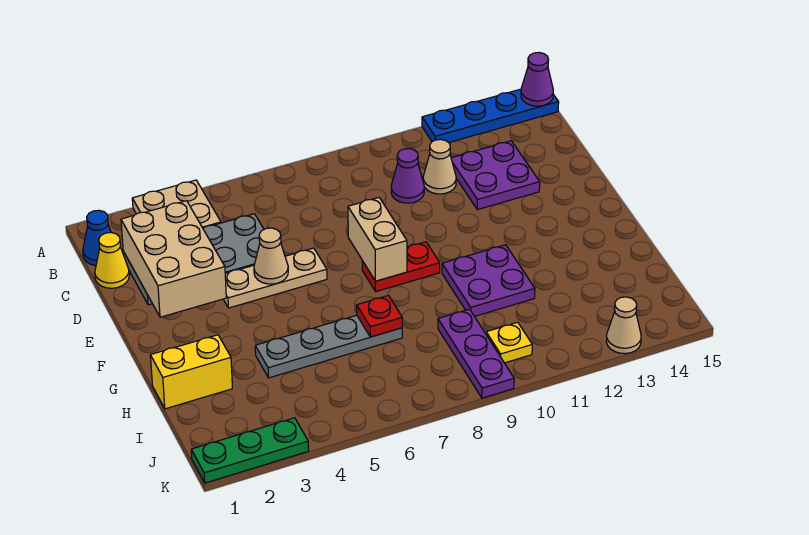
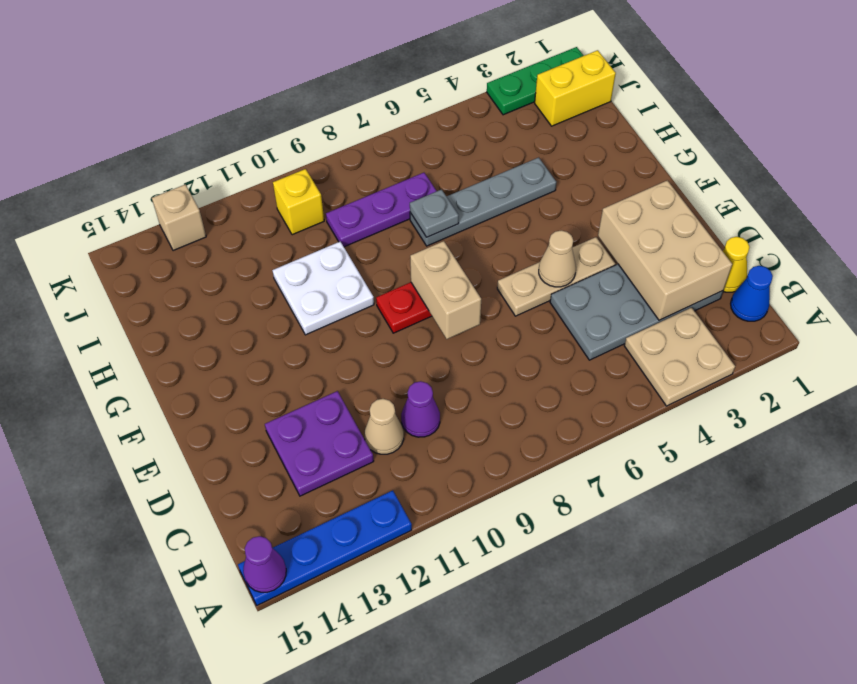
purple plate G10:H11 level 1 -> white plate G10:H11 level 1
yellow brick H1:H2 level 1 -> yellow brick J1:J2 level 1
red plate H7 level 2 -> grey plate H7 level 2
purple plate I9:K9 level 1 -> purple plate I7:I9 level 1
yellow plate J10 level 1 -> yellow brick J10 level 1
tan cone K13 level 1 -> tan brick K13 level 1

